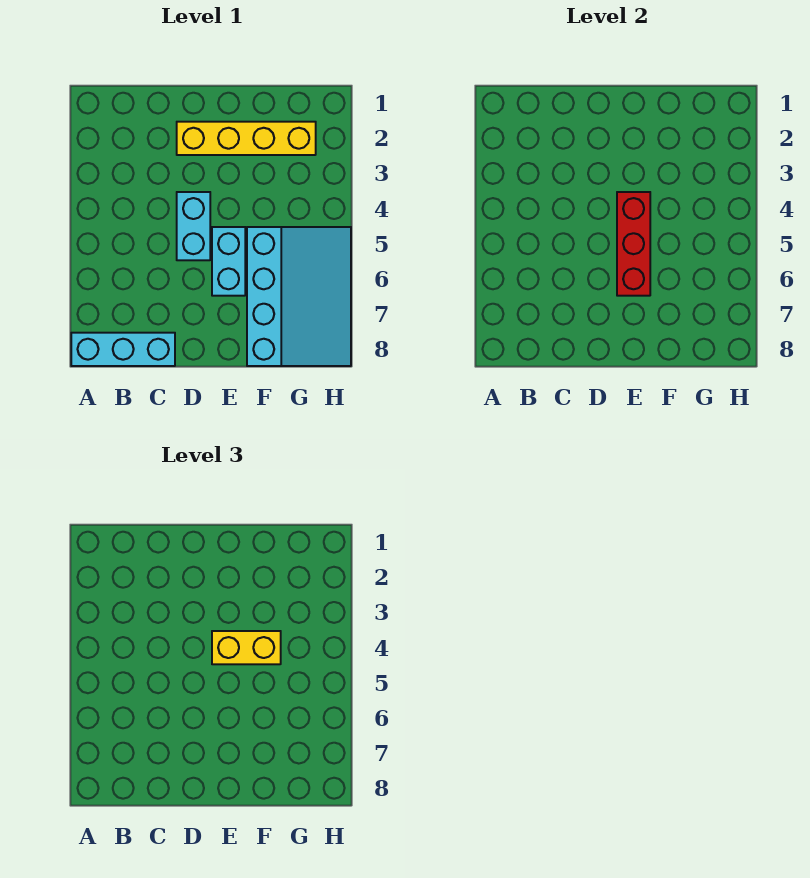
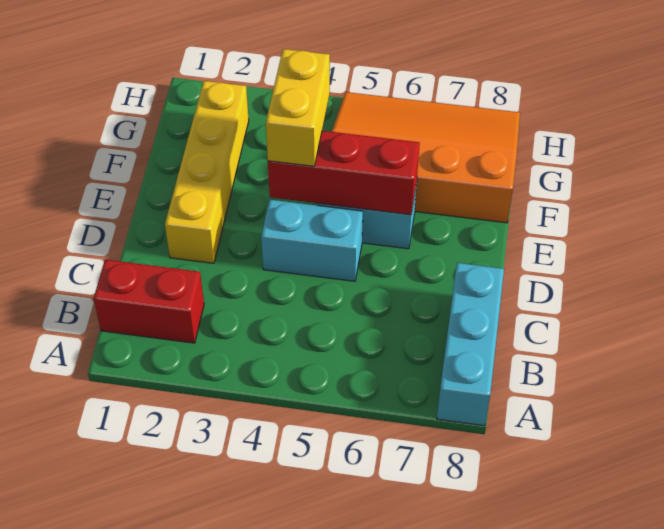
none -> red brick B1:B2 level 1
cyan slope F5:H8 level 1 top F -> orange slope F5:H8 level 1 top F

